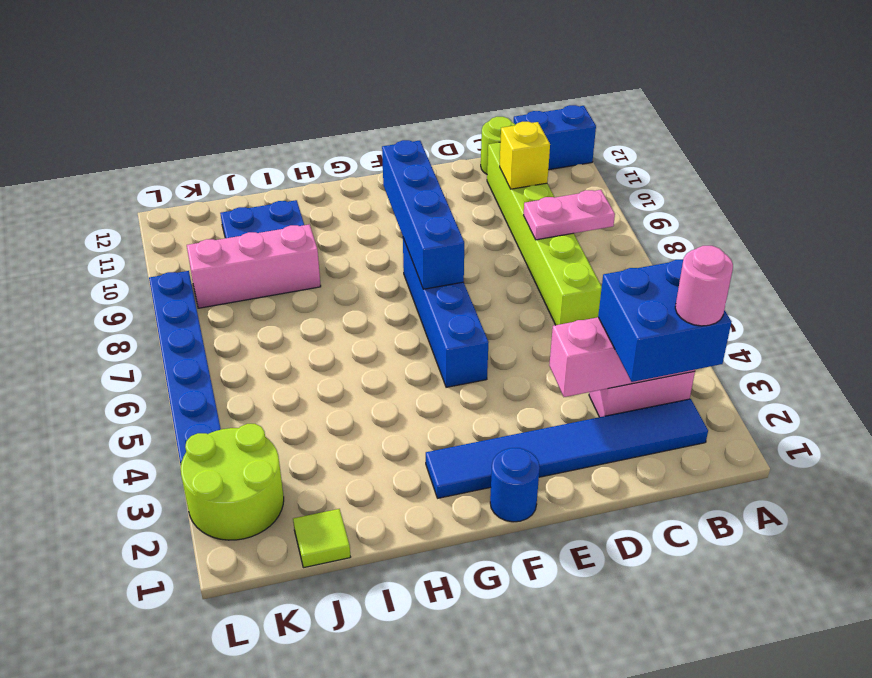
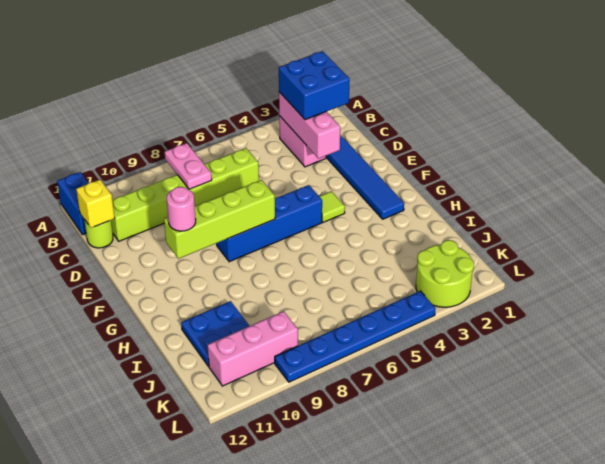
pink round brick B2 level 4 -> pink round brick F10 level 3
yellow brick C10 level 2 -> yellow brick C12 level 2
blue round brick F1 level 1 -> none
blue brick F7:F10 level 2 -> lime brick F7:F10 level 2
pink brick I9:K9 level 1 -> pink brick K9:K11 level 1
lime tile J1 level 1 -> lime tile F4 level 1

